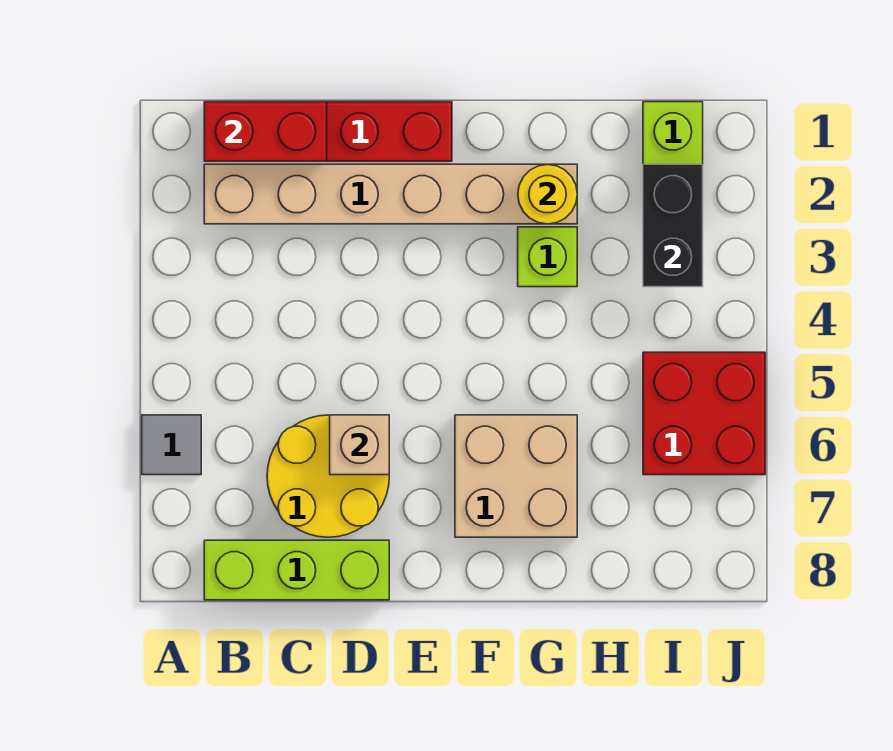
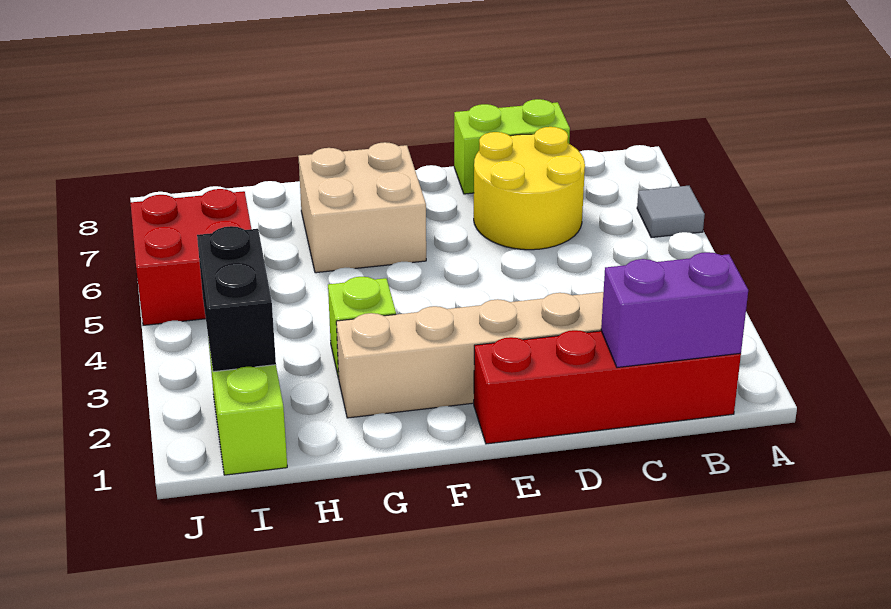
red brick B1:C1 level 2 -> purple brick B1:C1 level 2
lime brick B8:D8 level 1 -> lime brick C8:D8 level 1
tan brick D6 level 2 -> none
yellow round brick G2 level 2 -> none

